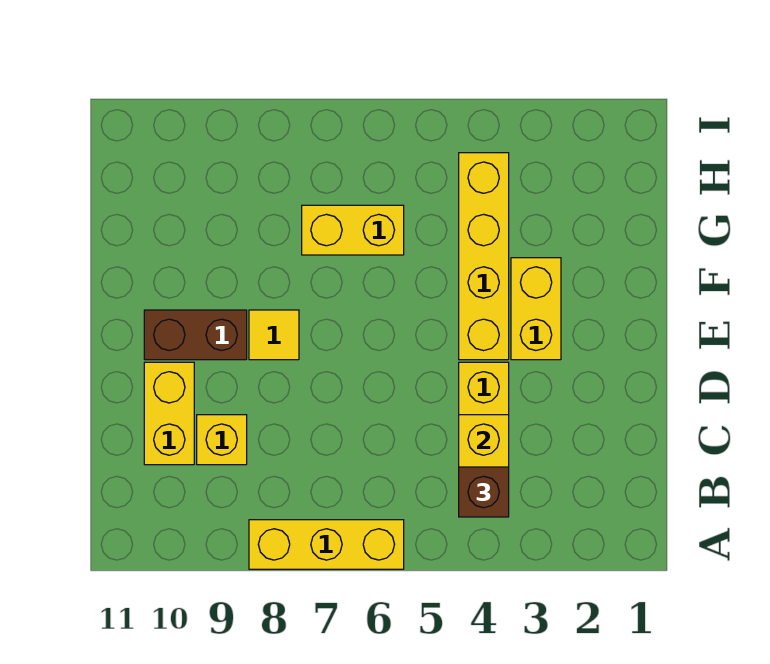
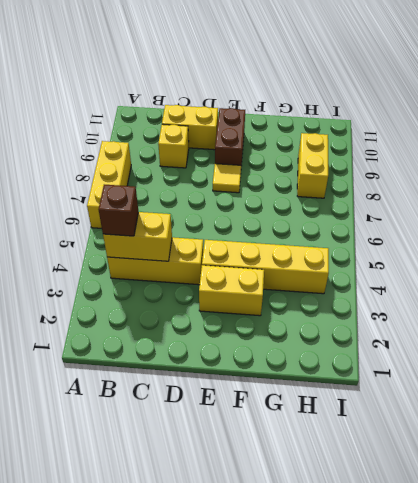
yellow brick G6:G7 level 1 -> yellow brick H8:H9 level 1

